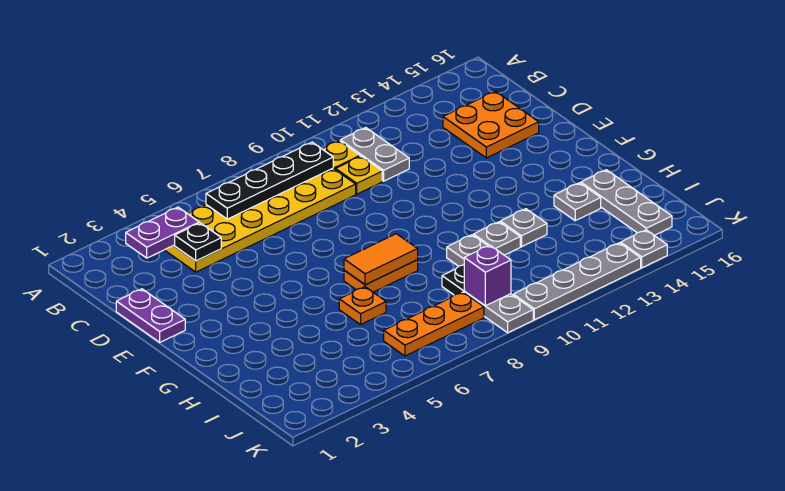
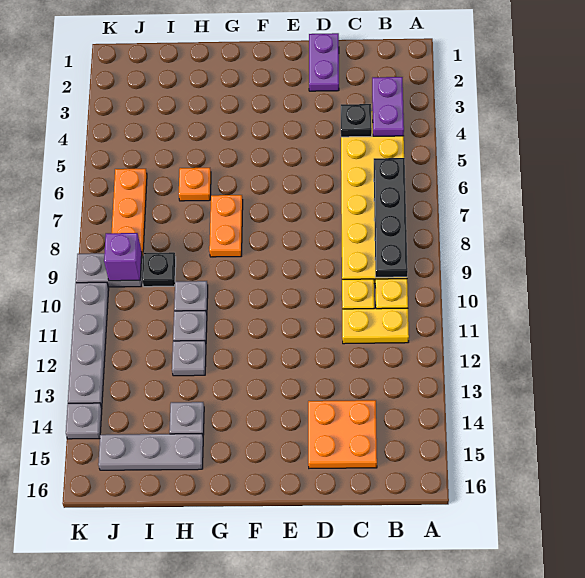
grey plate B11:C11 level 1 -> yellow plate B11:C11 level 1
purple plate D1:E1 level 1 -> purple plate D1:D2 level 1
orange tile G7:G8 level 2 -> none

